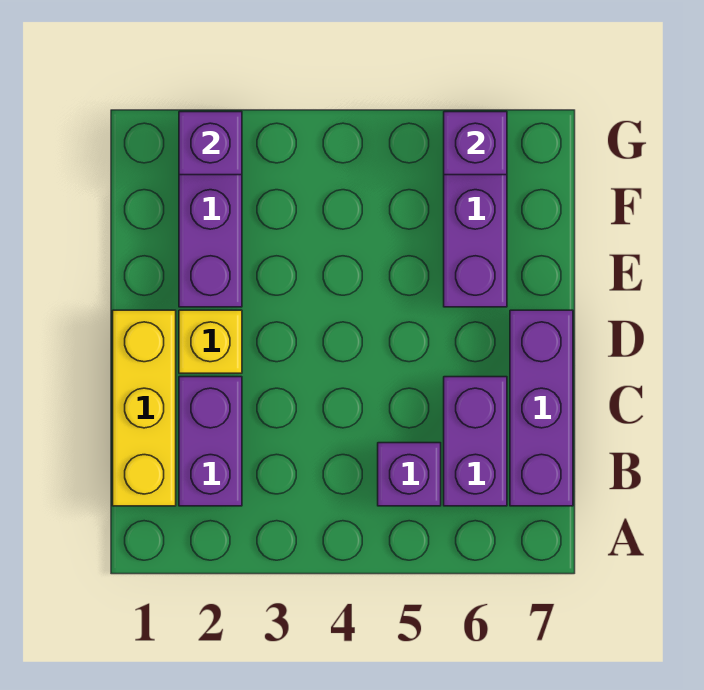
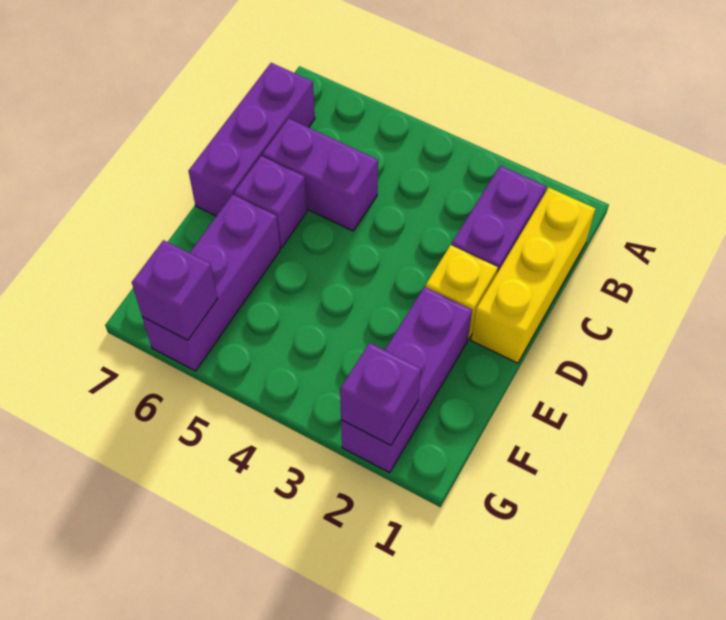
purple brick B5 level 1 -> purple brick D6 level 1
purple brick B6:C6 level 1 -> purple brick C5:C6 level 1

